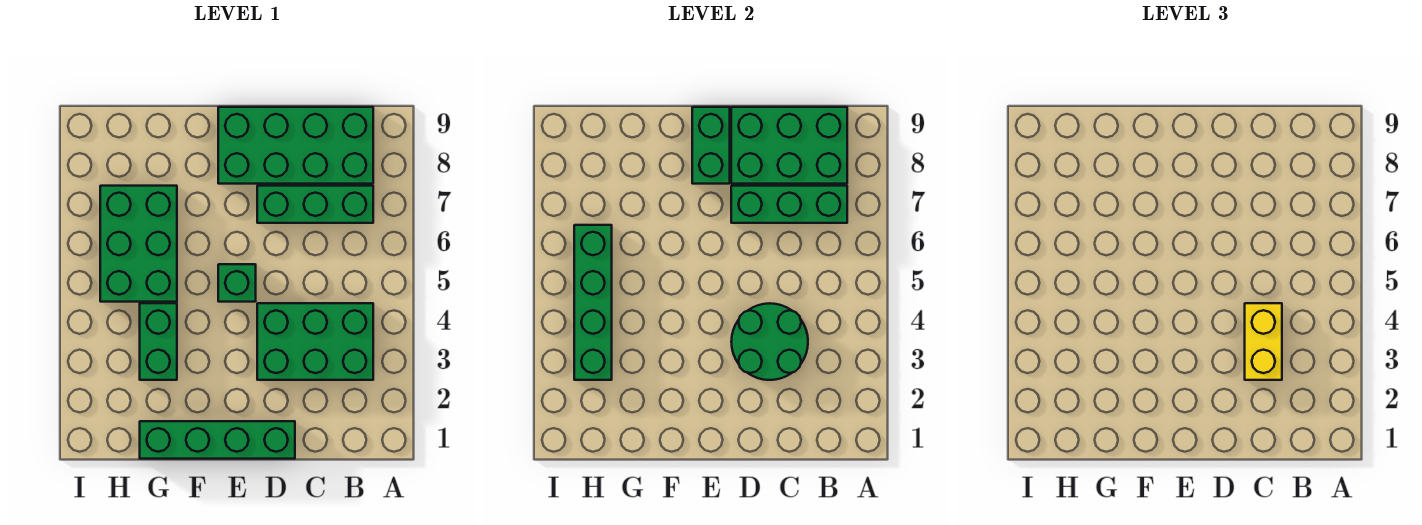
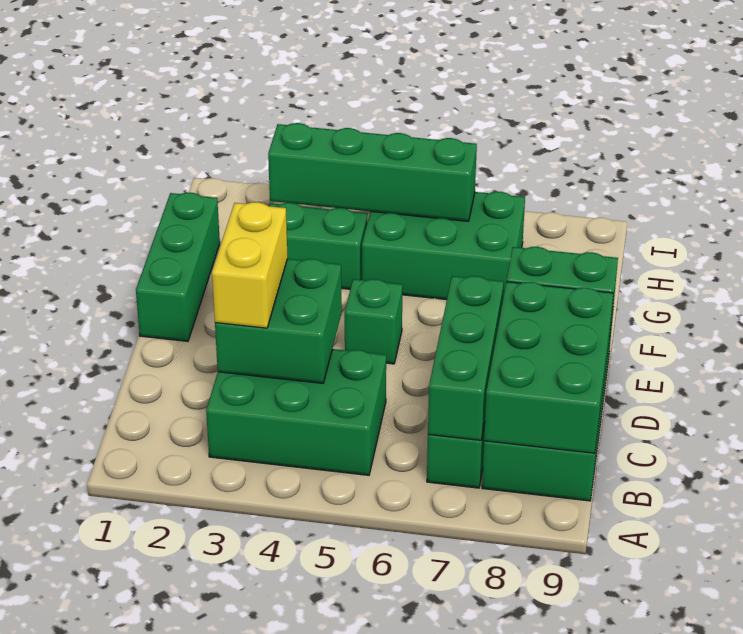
green brick B3:D4 level 1 -> green brick B3:C5 level 1
green round brick C3:D4 level 2 -> green brick C3:D4 level 2
yellow brick C3:C4 level 3 -> yellow brick C3:D3 level 3
green brick D1:G1 level 1 -> green brick E1:G1 level 1

